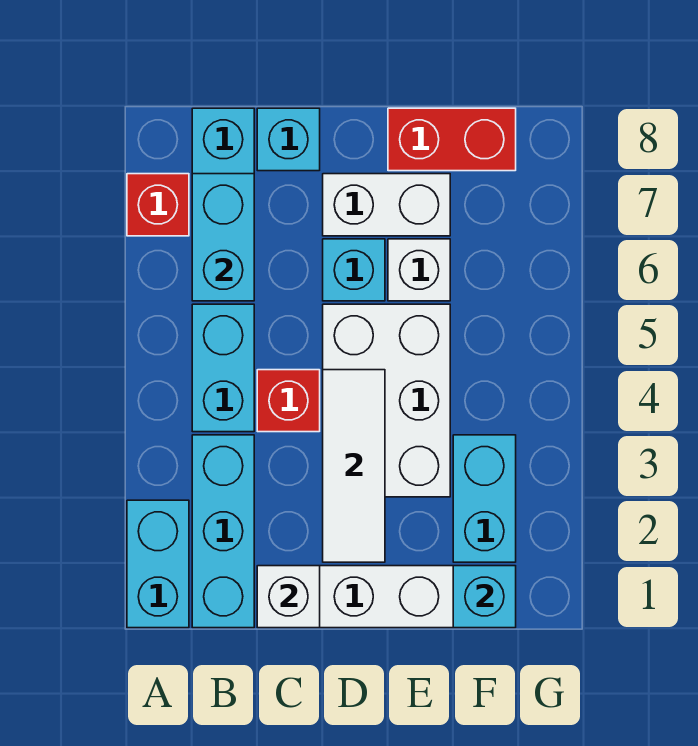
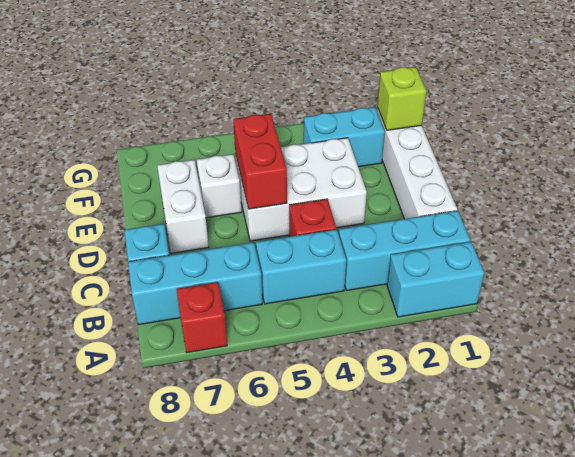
cyan brick B6:B7 level 2 -> none
white brick C1 level 2 -> none
white tile D2:D4 level 2 -> none
cyan brick D6 level 1 -> none
red brick E8:F8 level 1 -> red brick D5:E5 level 2
cyan brick F1 level 2 -> lime brick F1 level 2

